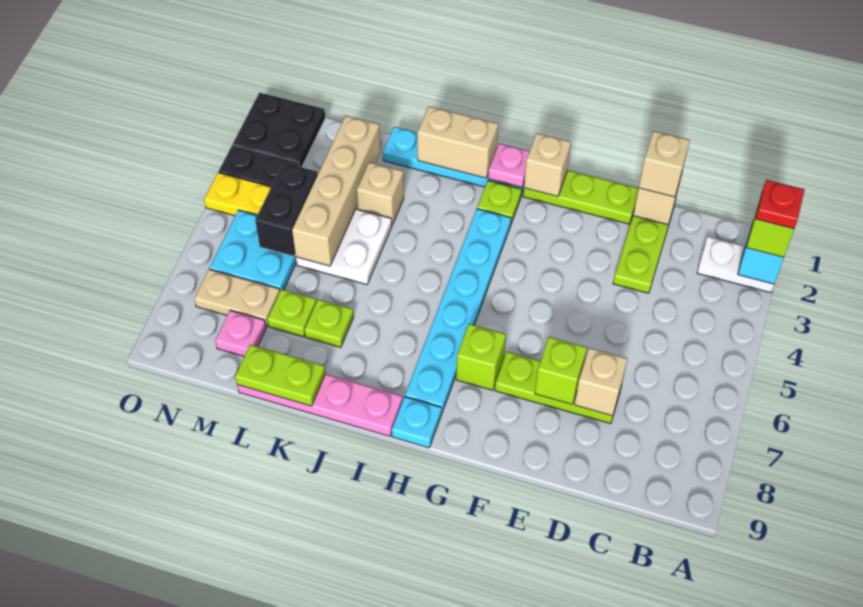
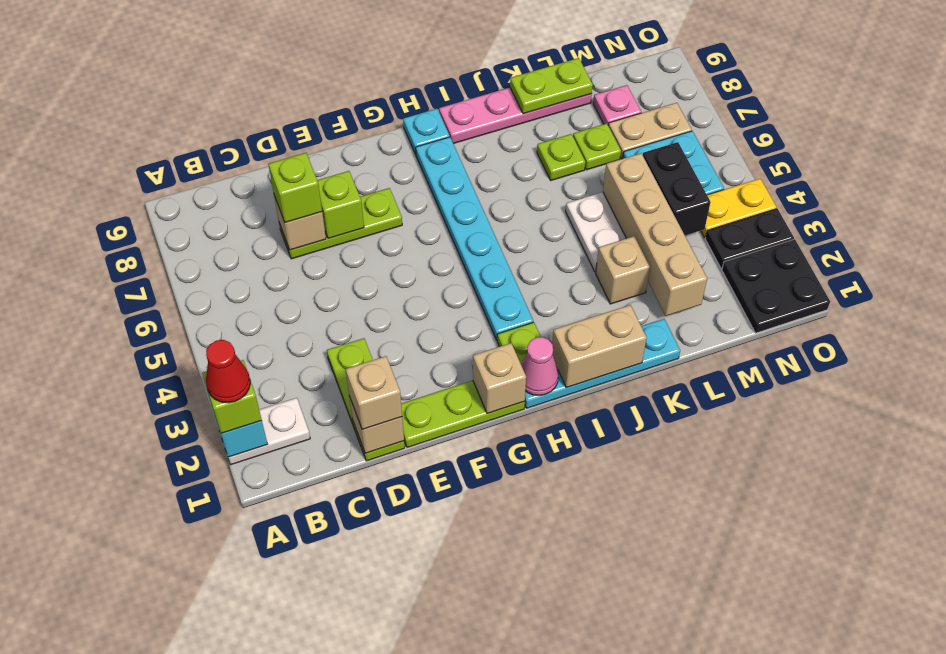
red plate A2 level 4 -> red cone A2 level 4
lime brick G7 level 1 -> lime brick D7 level 3
pink plate H1 level 2 -> pink cone H1 level 2

